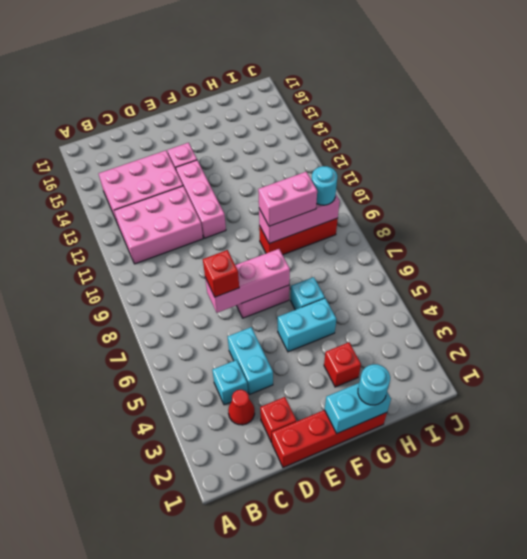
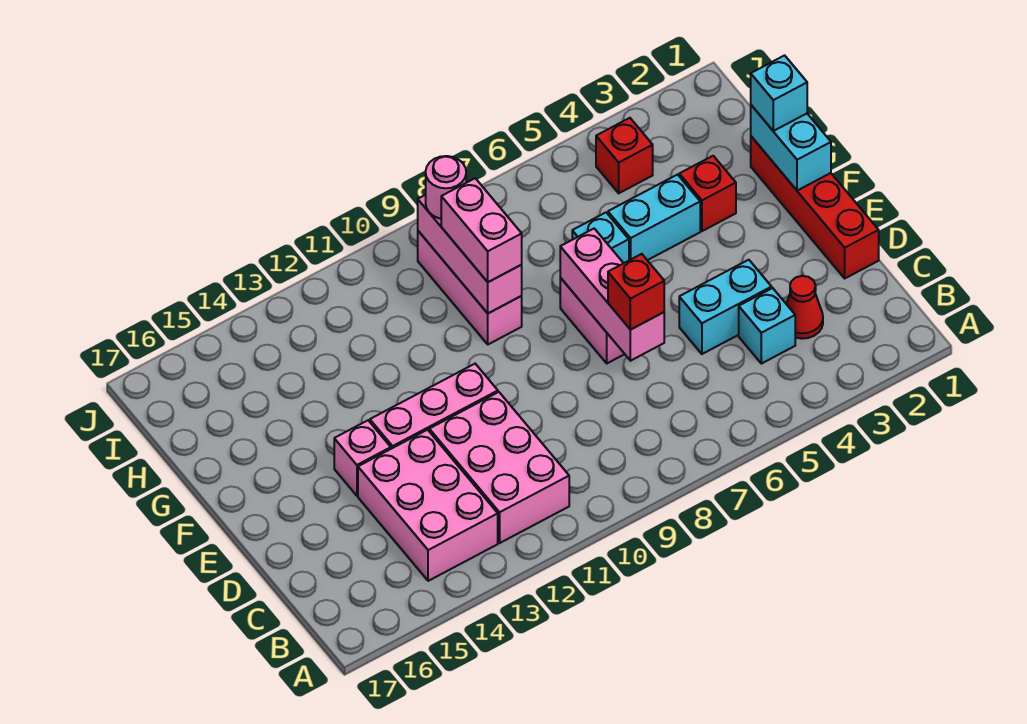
red brick D2 level 1 -> red brick I4 level 1
cyan brick F5:G5 level 1 -> cyan brick G4:G5 level 1
cyan round brick G1 level 3 -> cyan brick G1 level 3
red brick G9:I9 level 1 -> pink brick G9:I9 level 1
cyan round brick I9 level 3 -> pink round brick I9 level 3

